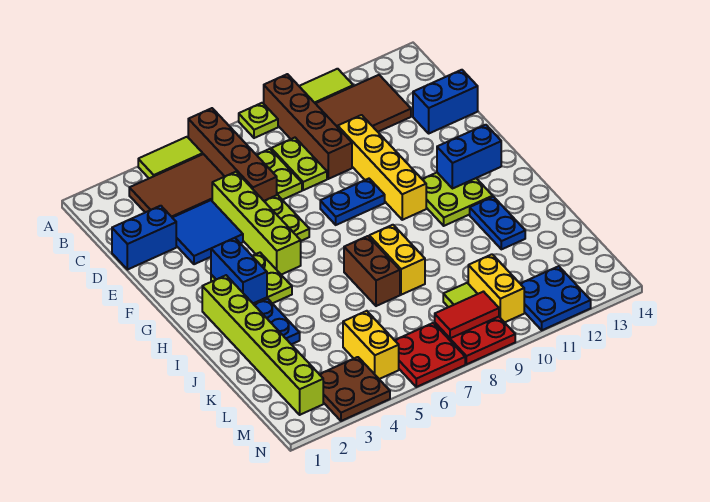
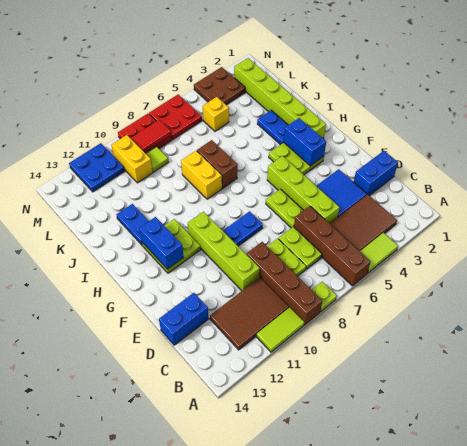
yellow brick D10:G10 level 1 -> lime brick D10:G10 level 1
blue brick G12:G13 level 2 -> blue brick G12:H12 level 2
yellow brick L5:M5 level 1 -> yellow brick L5 level 1

